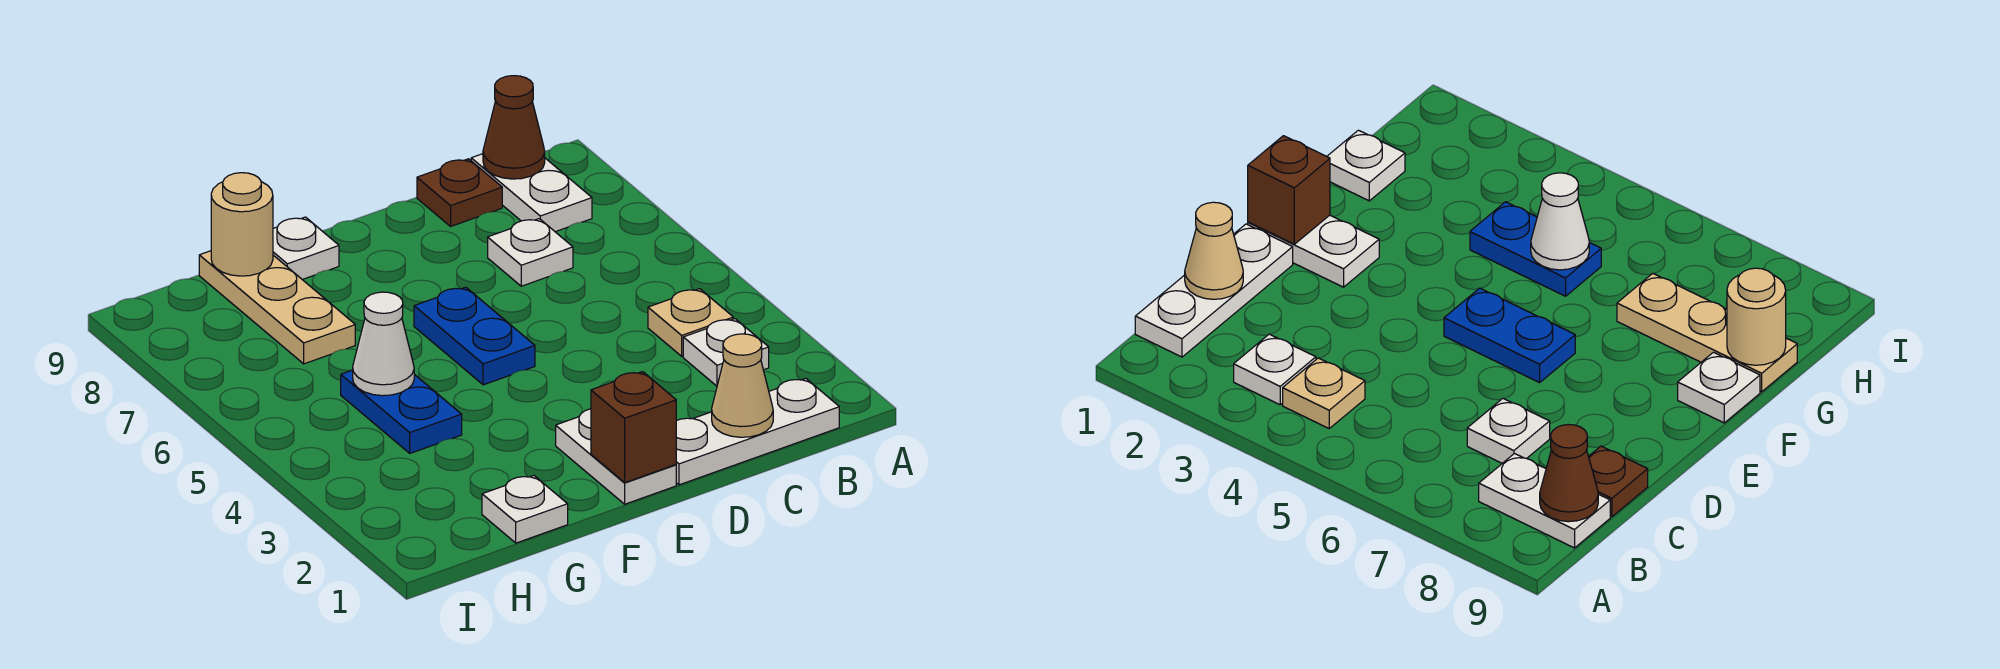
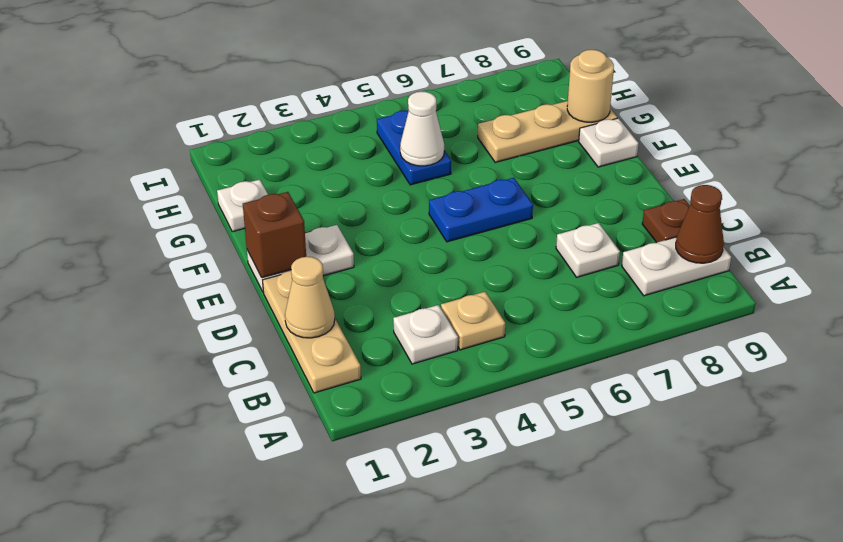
white plate B1:D1 level 1 -> tan plate B1:D1 level 1
blue plate G4:G5 level 1 -> blue plate G5:H5 level 1

